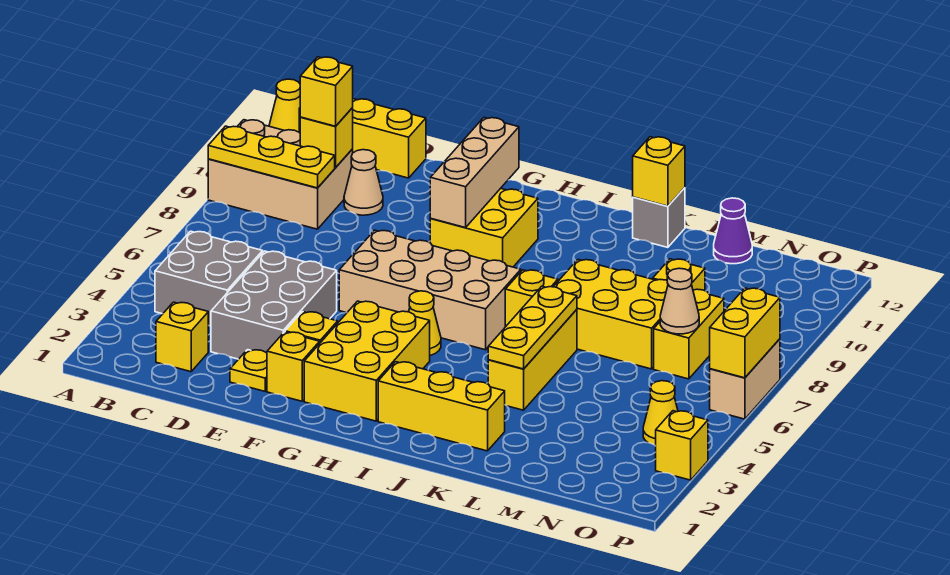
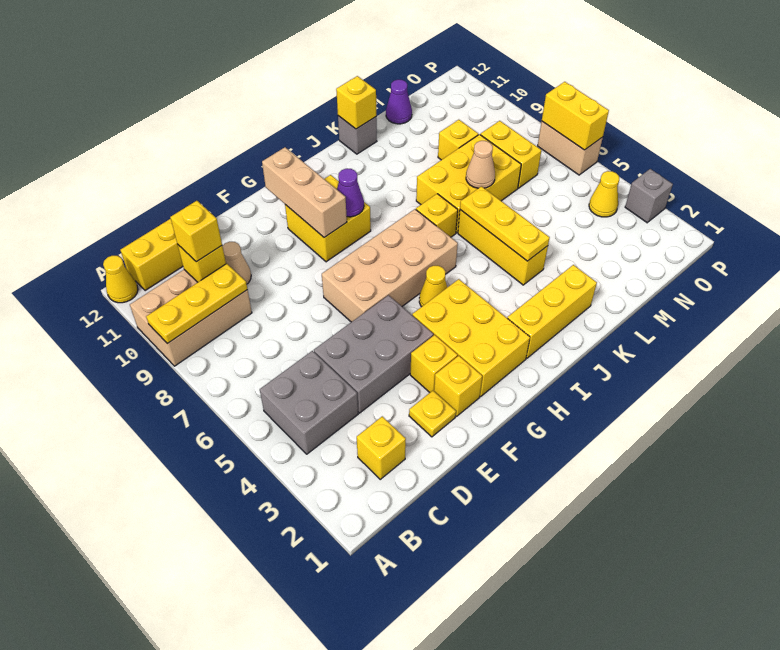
grey brick D3:E5 level 1 -> grey brick D4:F5 level 1
none -> purple cone H9 level 2
tan cone N7 level 2 -> tan cone L7 level 2
yellow brick P3 level 1 -> grey brick P3 level 1

